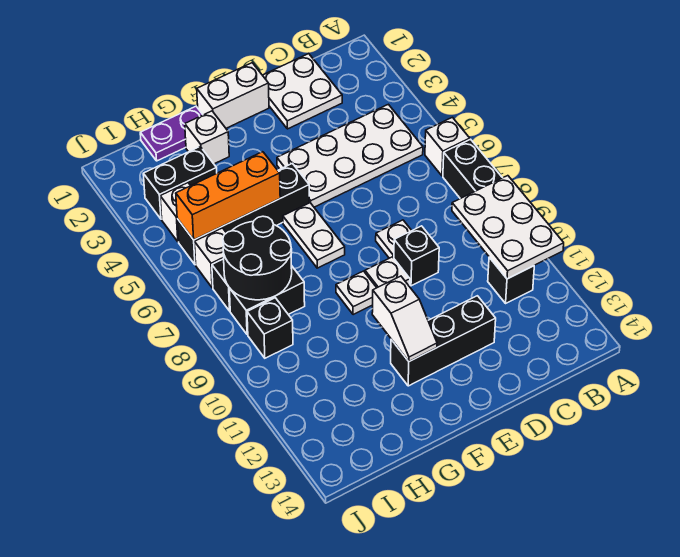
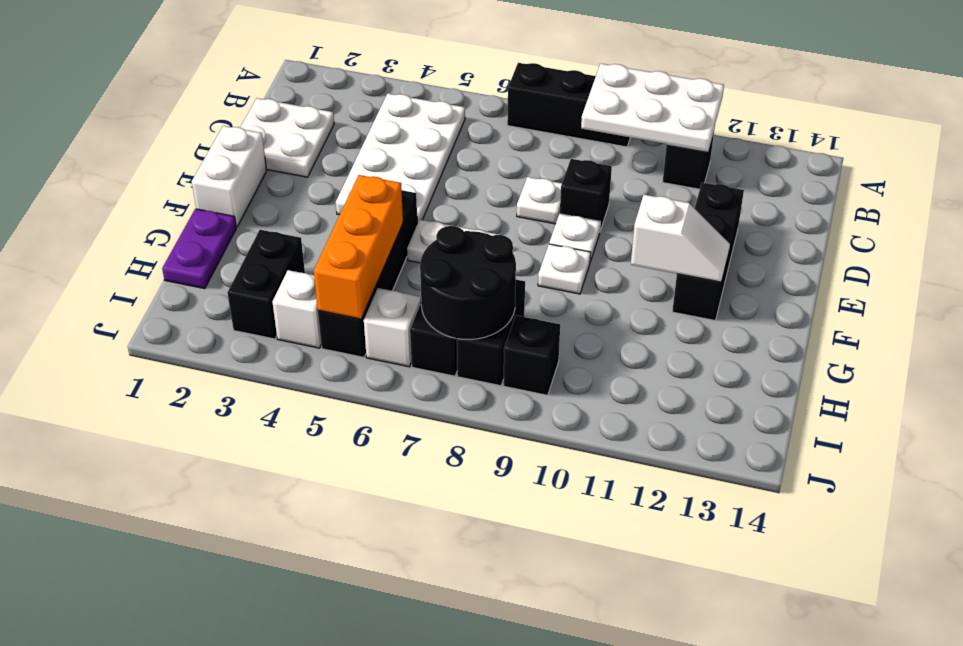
white brick A6 level 1 -> none
white brick G2 level 1 -> none

